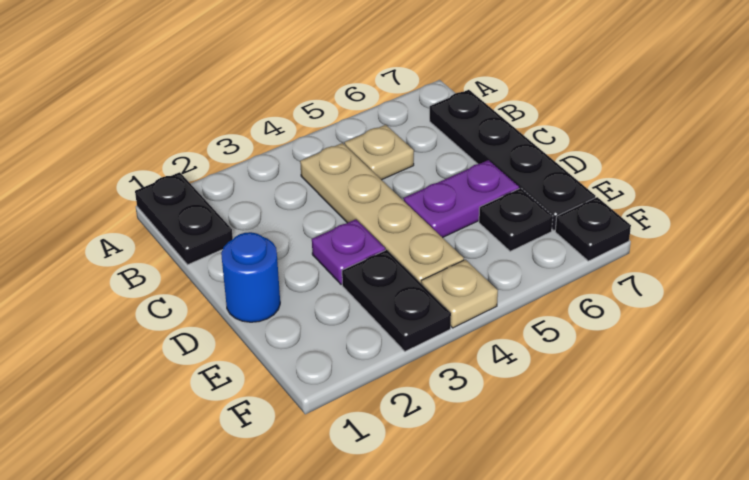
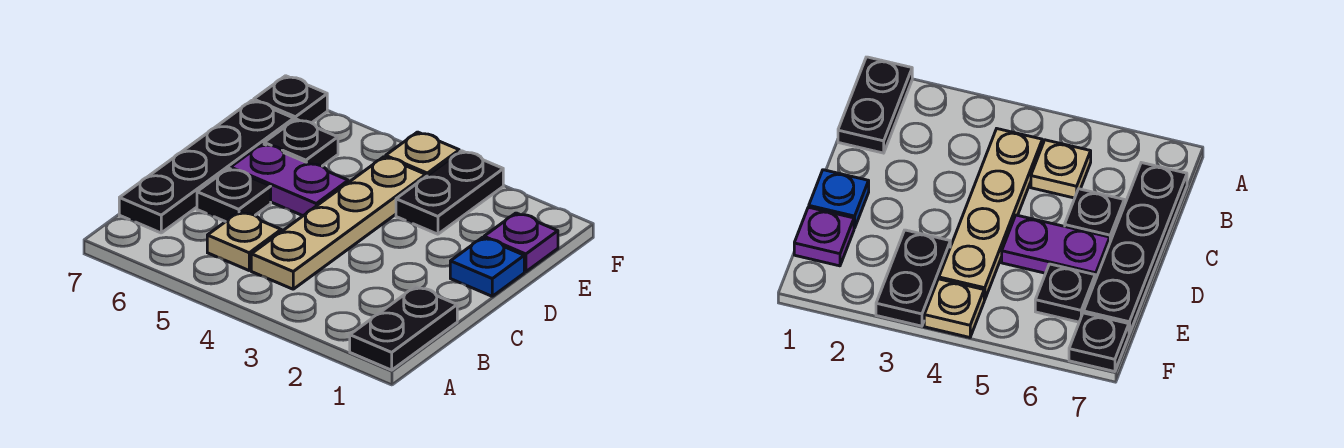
none -> black plate C6 level 1
blue round brick D1 level 1 -> blue plate D1 level 1
purple plate D3 level 1 -> purple plate E1 level 1

